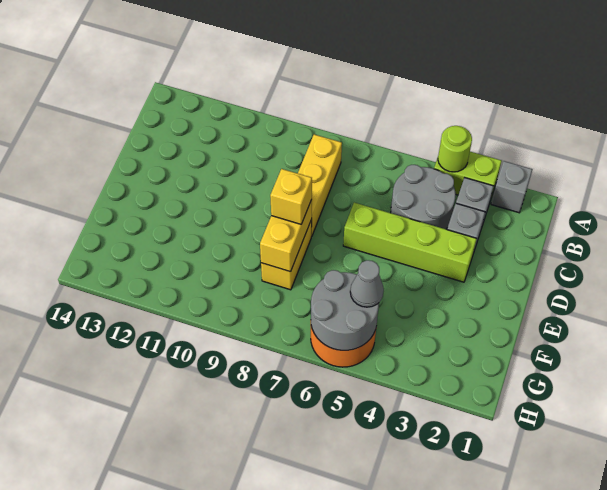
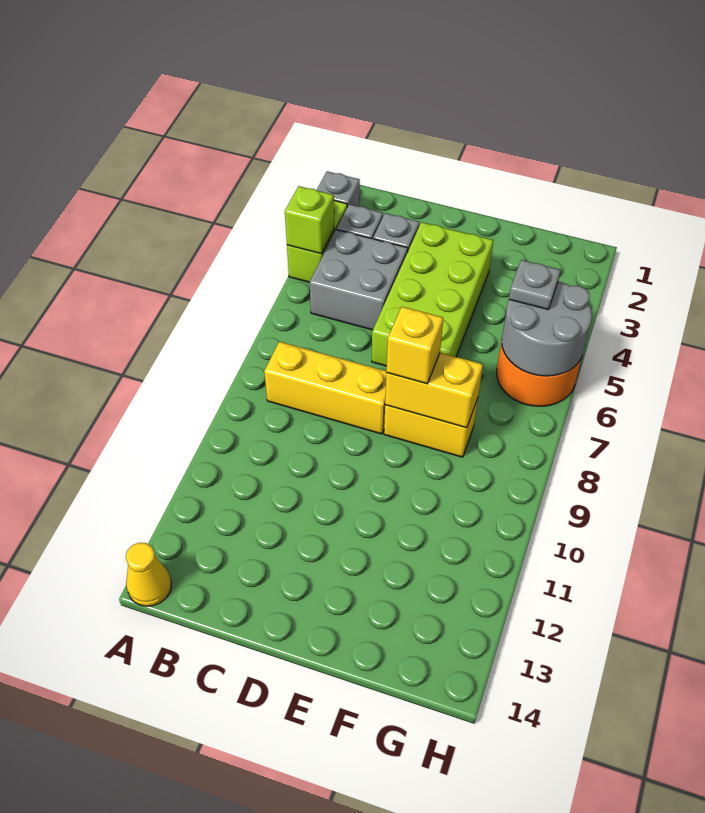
lime round brick A4 level 2 -> lime brick A4 level 2
none -> yellow cone A14 level 1
grey round brick B4:C5 level 1 -> grey brick B4:C5 level 1
lime brick D3:D6 level 1 -> lime brick D3:E6 level 1
grey cone G5 level 3 -> grey plate G5 level 3

